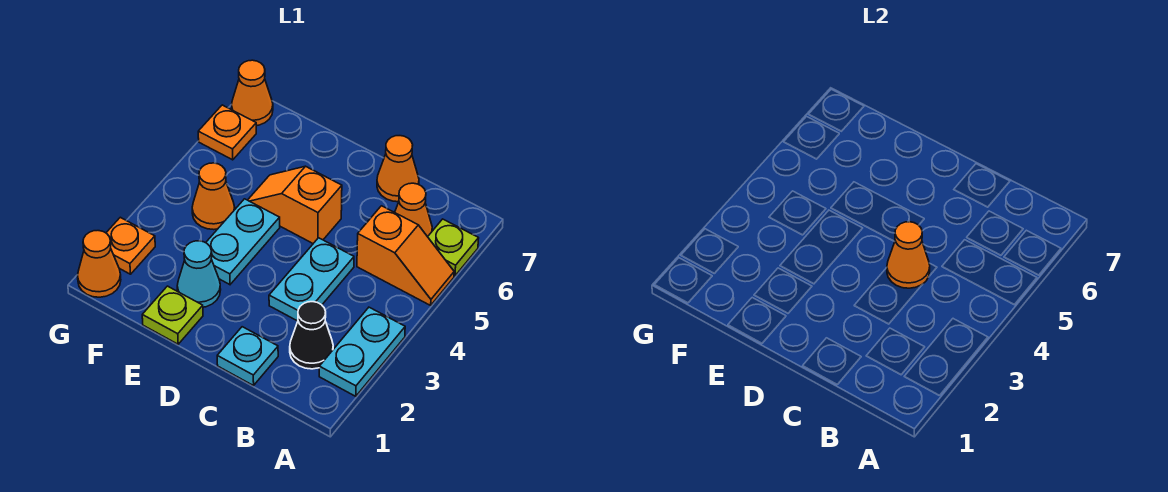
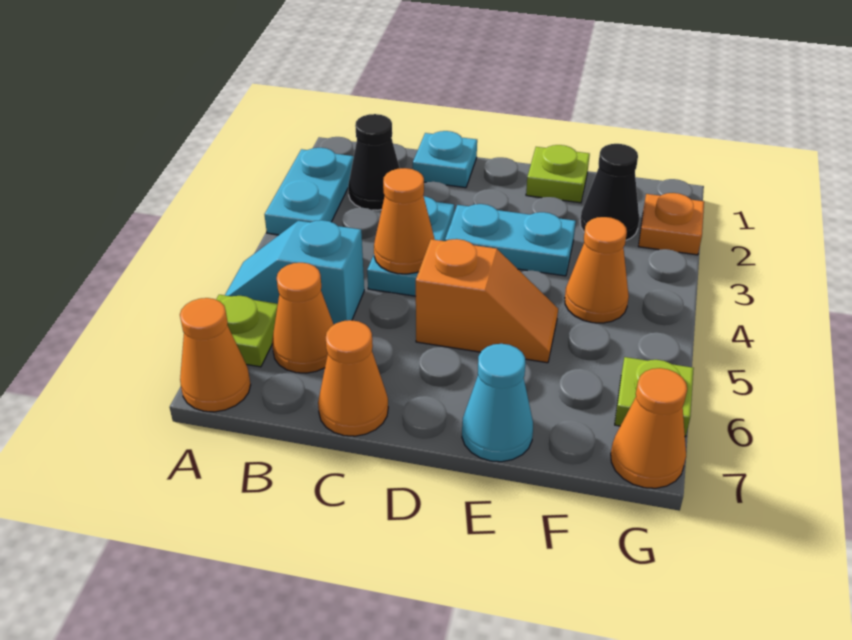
orange slope A5:B5 level 1 top B -> cyan slope A5:B5 level 1 top B
cyan cone E2 level 1 -> cyan cone E7 level 1
cyan plate E3:E4 level 1 -> cyan plate D3:E3 level 1
none -> black cone F2 level 1
orange cone G1 level 1 -> orange cone A7 level 1
orange plate G6 level 1 -> lime plate G6 level 1

